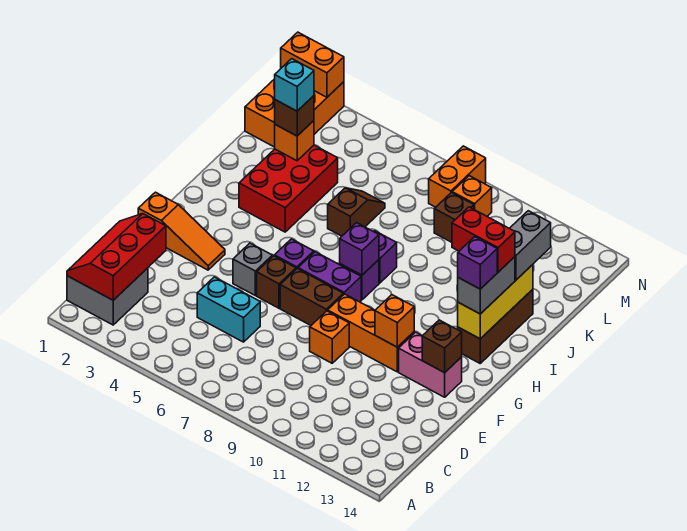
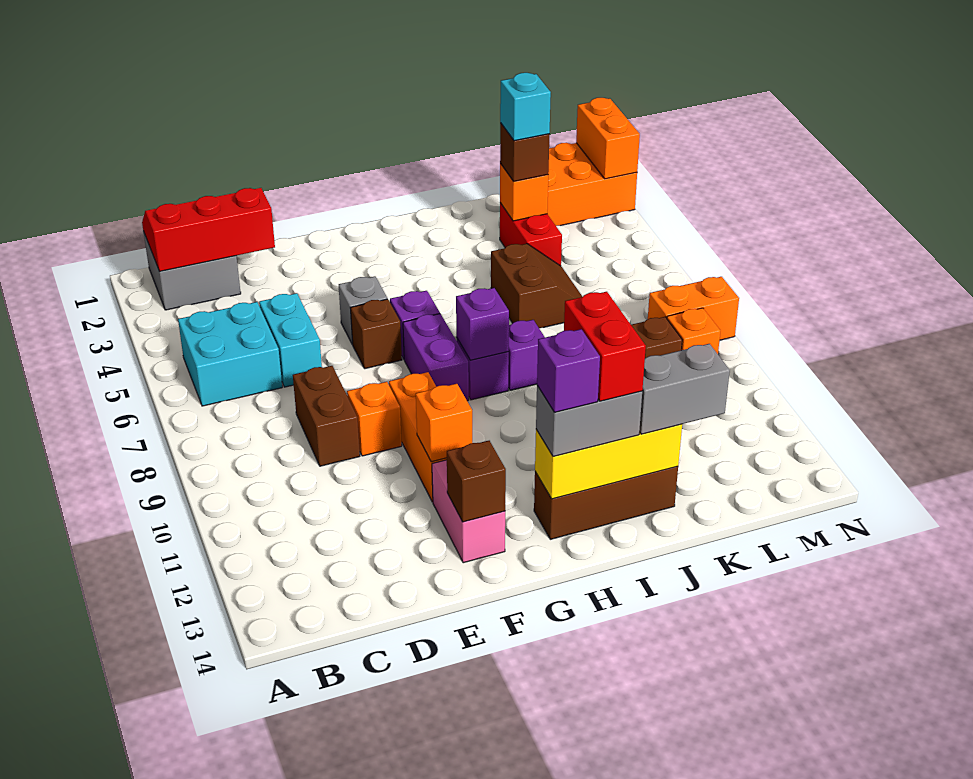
none -> cyan brick B5:C6 level 1
orange slope F1:F3 level 1 top 1 -> none
brown brick F7:F8 level 1 -> brown brick D8:D9 level 1
red brick I3:K4 level 1 -> red brick K3:K4 level 1
brown slope J6:K6 level 1 top J -> brown slope J5:K6 level 1 top J

